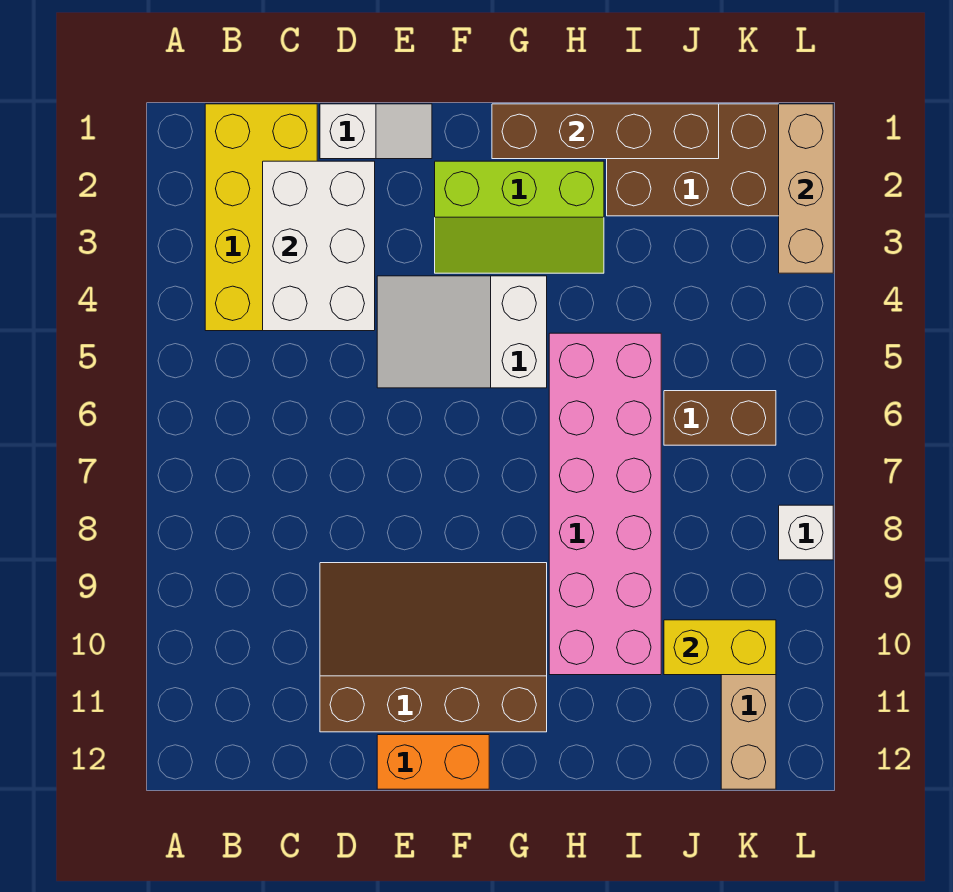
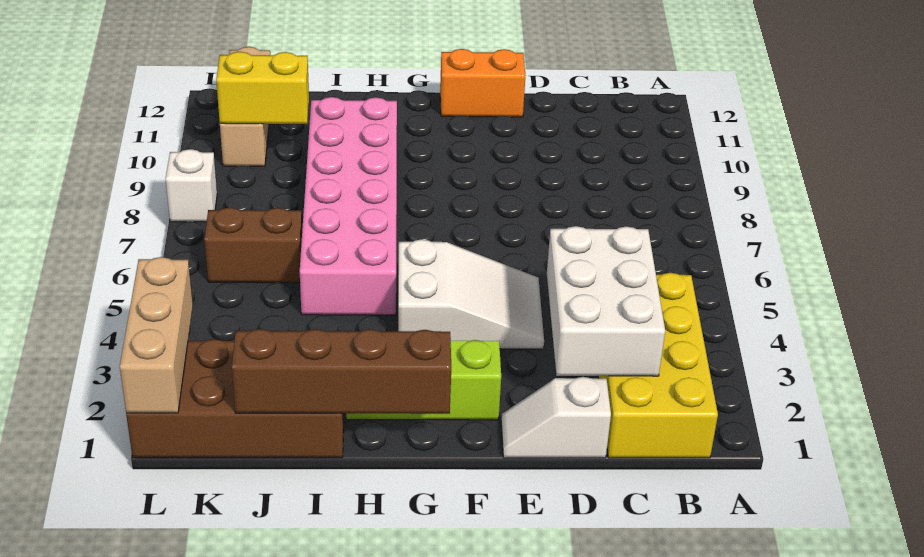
brown slope D9:G11 level 1 top 11 -> none

